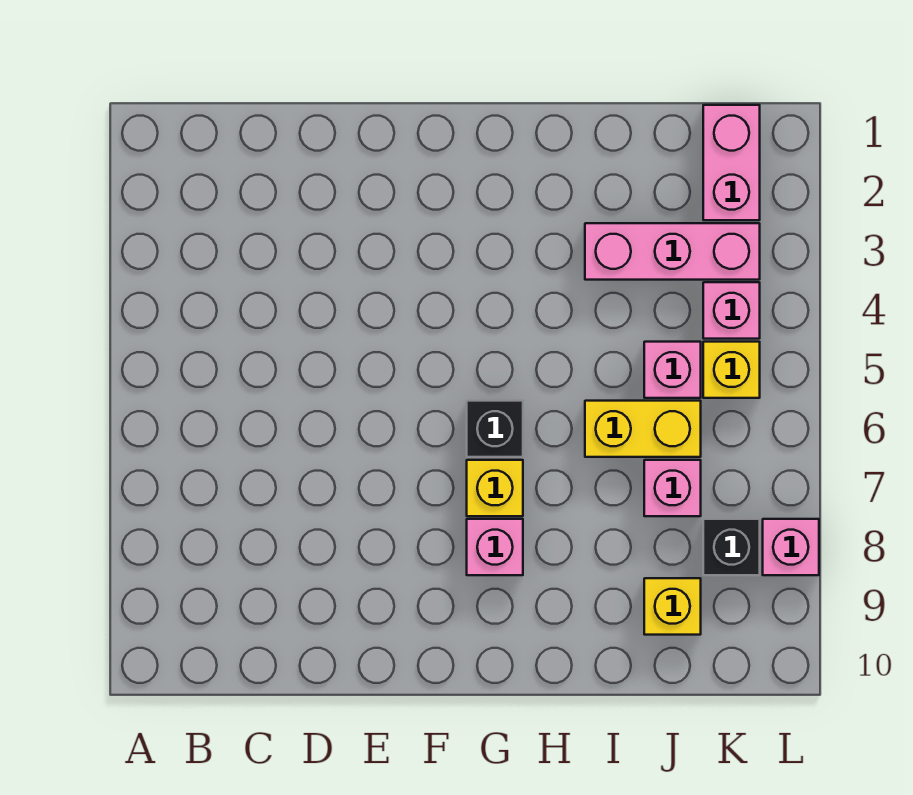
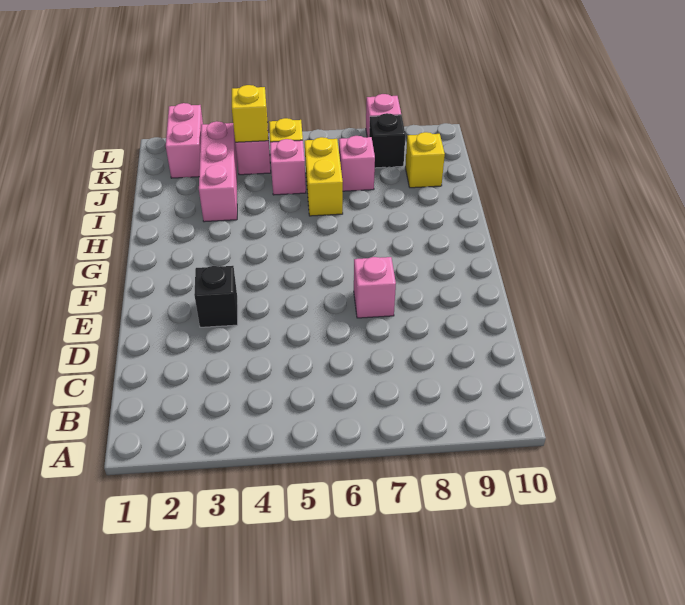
black brick G6 level 1 -> black brick E3 level 1
yellow brick G7 level 1 -> yellow brick K4 level 2
pink brick G8 level 1 -> pink brick E7 level 1
pink brick K1:K2 level 1 -> pink brick K2:L2 level 1

